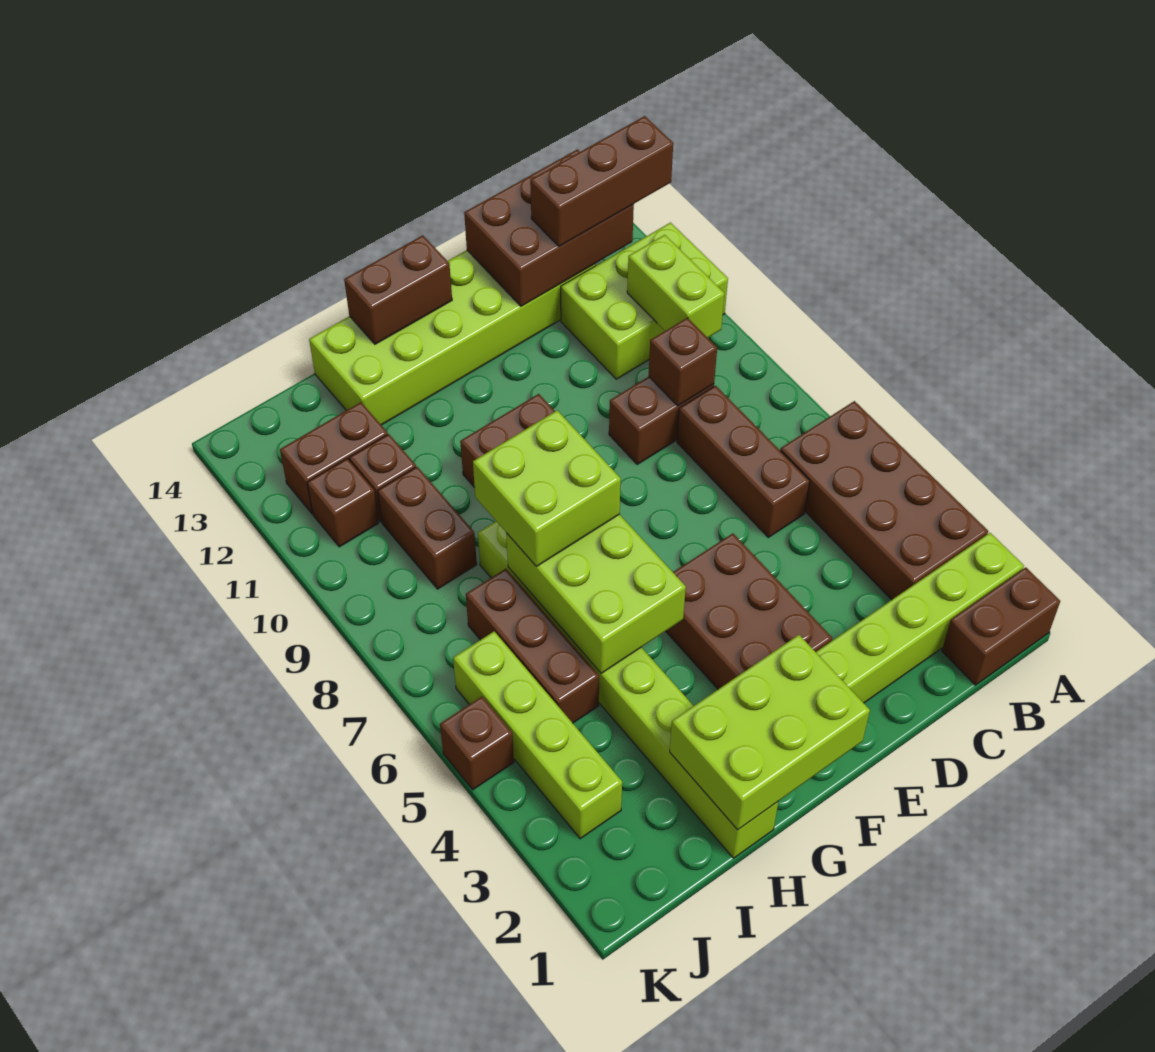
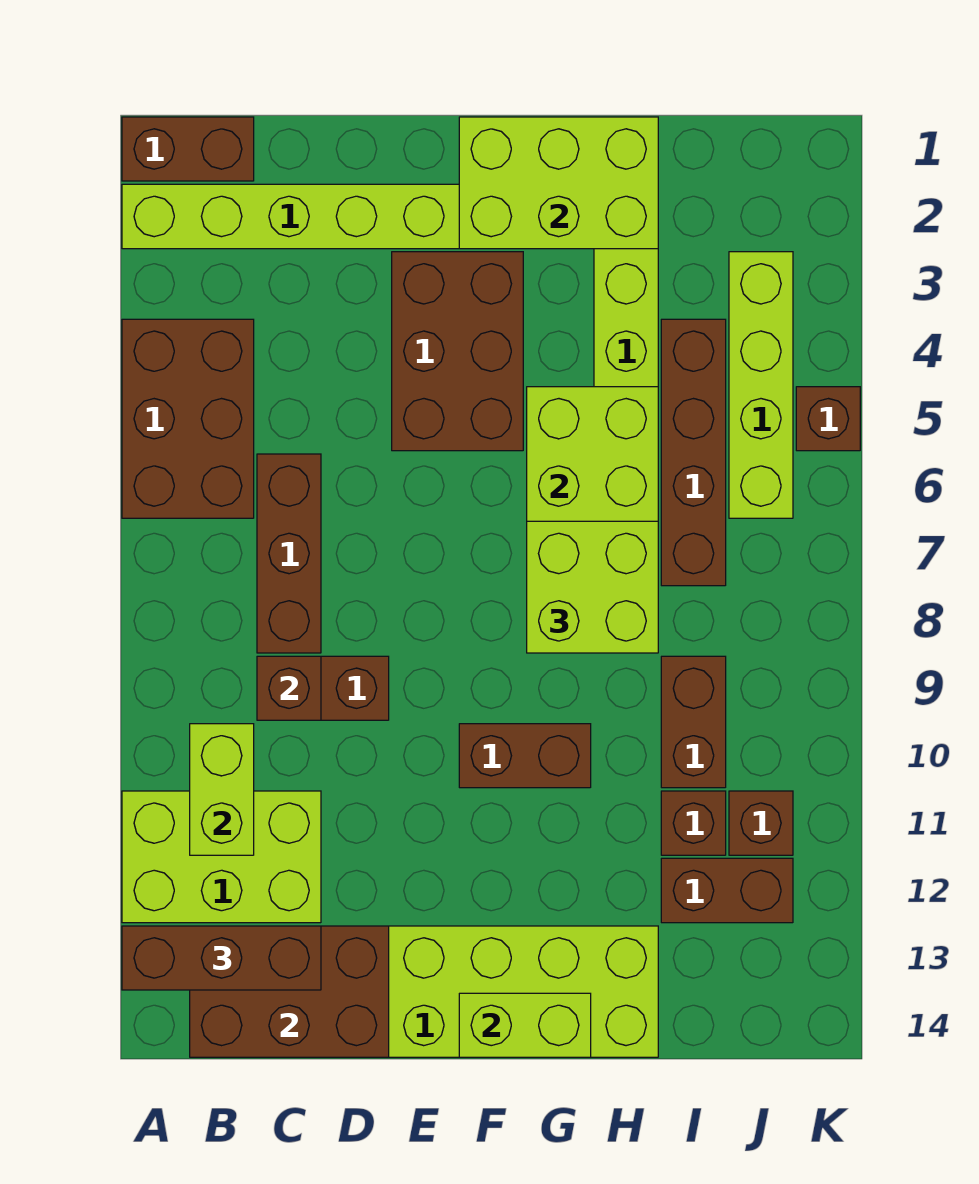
brown brick A3:B6 level 1 -> brown brick A4:B6 level 1
brown brick F14:G14 level 2 -> lime brick F14:G14 level 2
brown brick I5:I7 level 1 -> brown brick I4:I7 level 1

